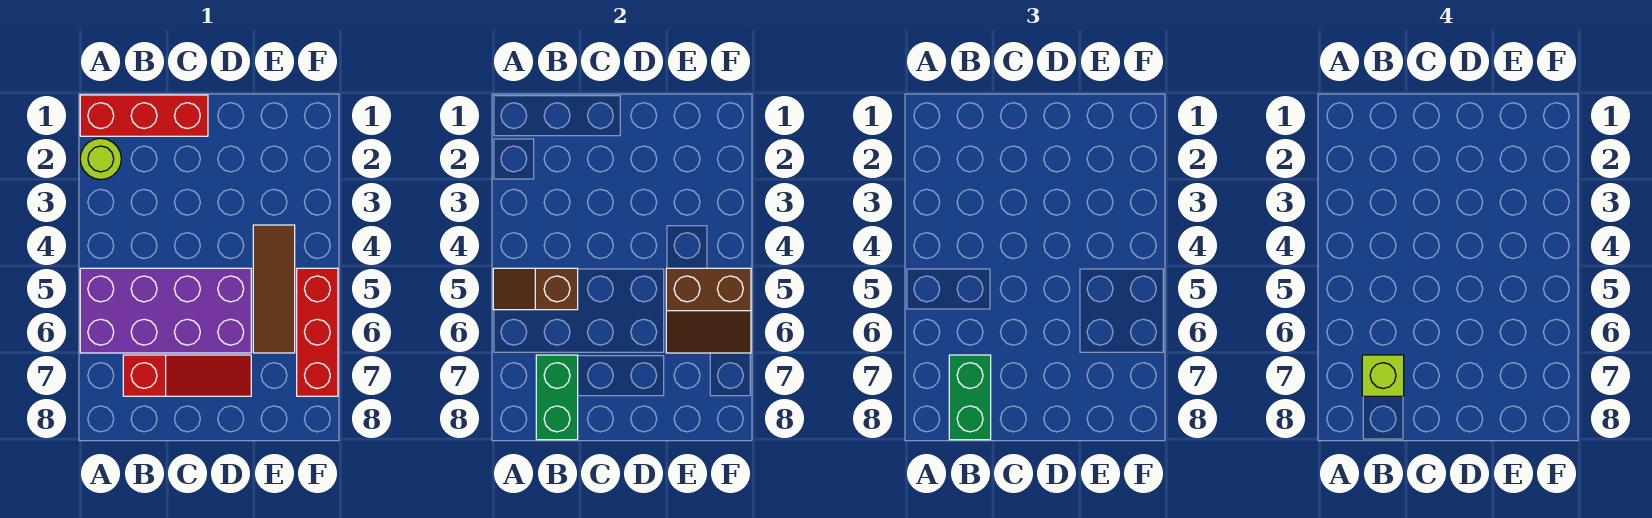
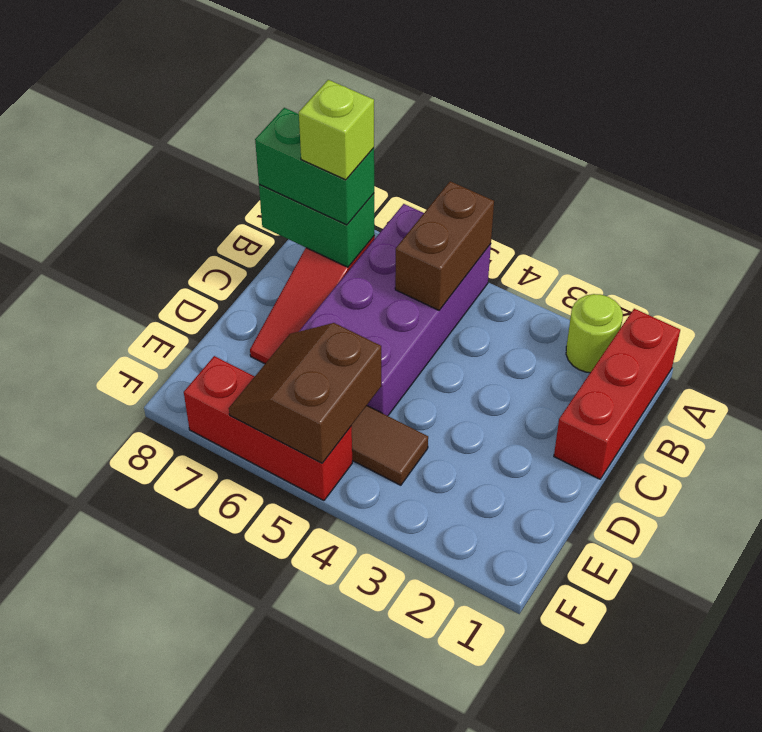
brown slope A5:B5 level 2 top B -> brown brick A5:B5 level 2

